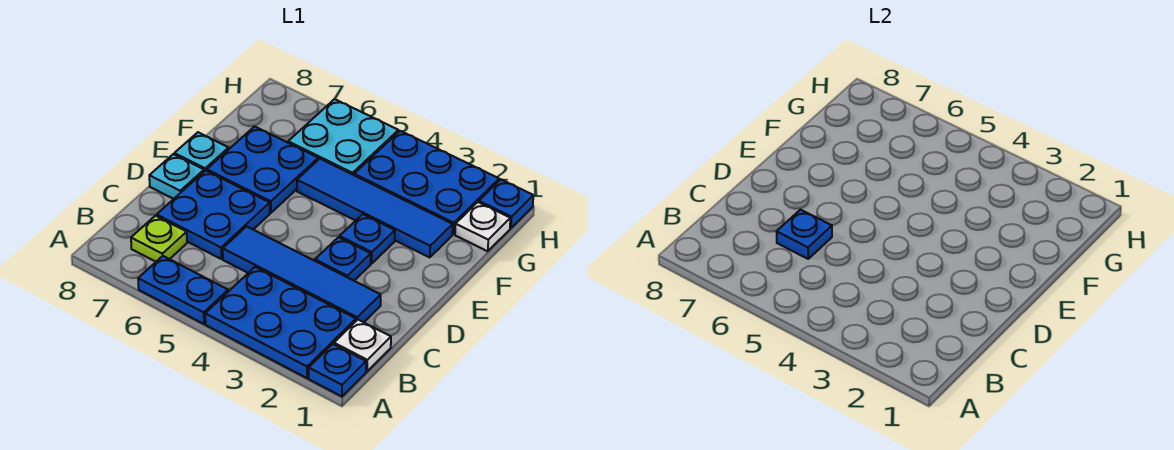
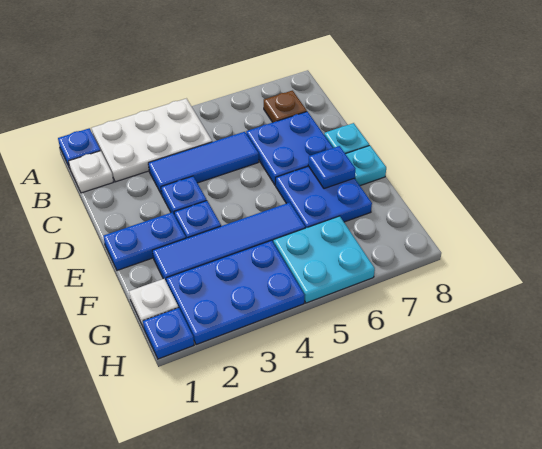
blue plate A2:B4 level 1 -> white plate A2:B4 level 1
blue plate A5:A6 level 1 -> blue plate E1:E2 level 1
lime plate B7 level 1 -> brown plate B7 level 1
blue tile C2:C5 level 1 -> blue tile C3:C5 level 1
blue plate C6 level 2 -> blue plate E7 level 2

